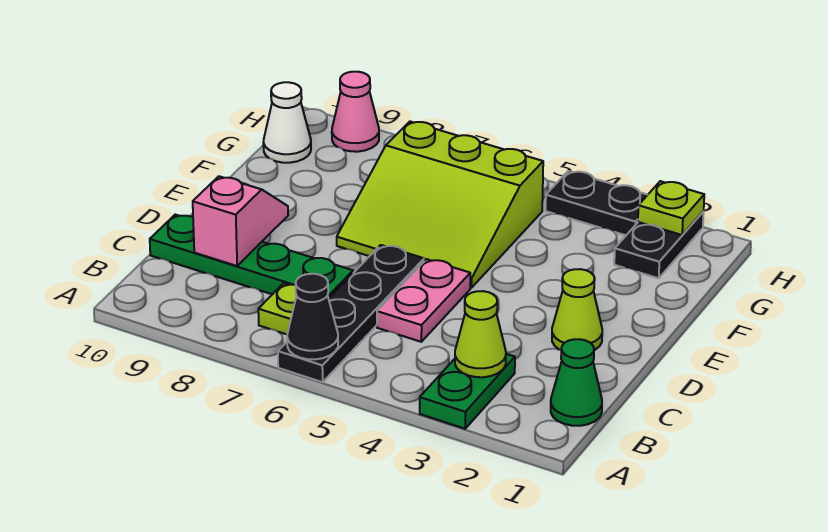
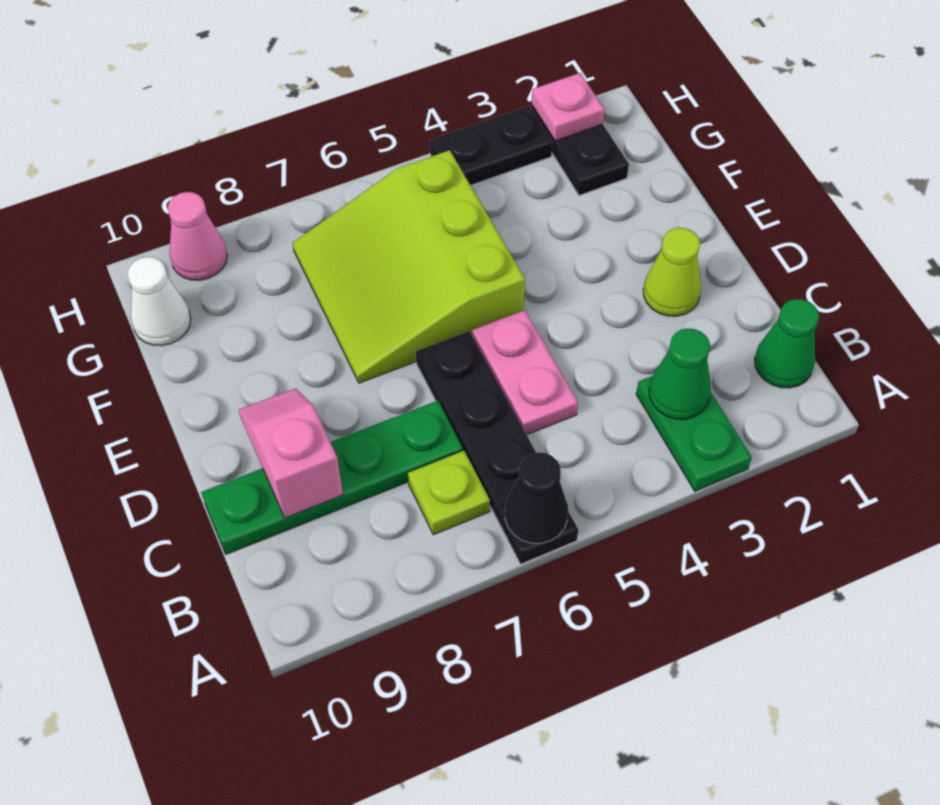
lime cone B3 level 2 -> green cone B3 level 2
lime slope E5:G7 level 1 top G -> lime slope E5:G7 level 1 top 5
lime plate H2 level 2 -> pink plate H2 level 2

